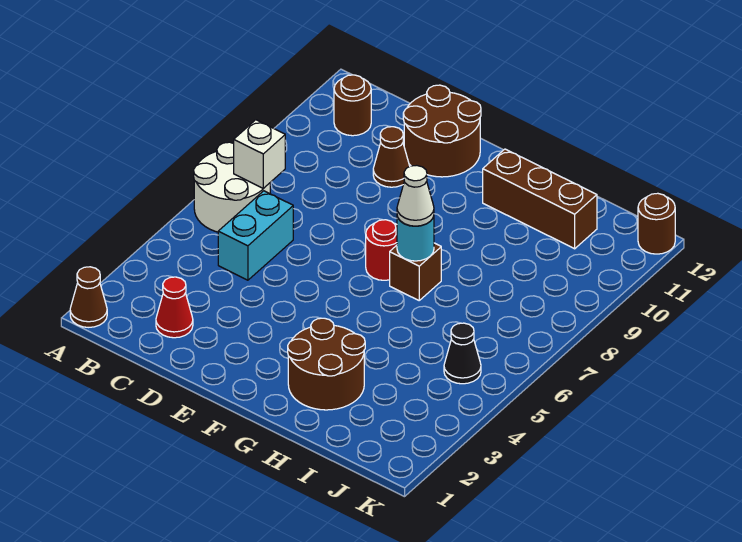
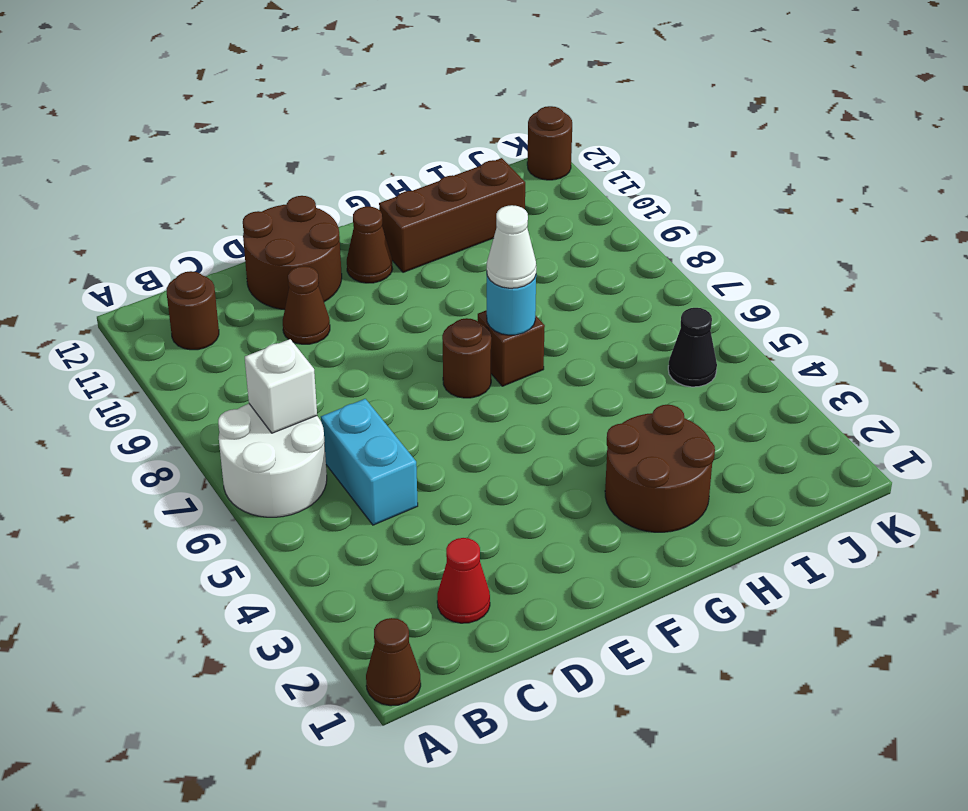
red round brick F7 level 1 -> brown round brick F7 level 1
none -> brown cone F11 level 1

